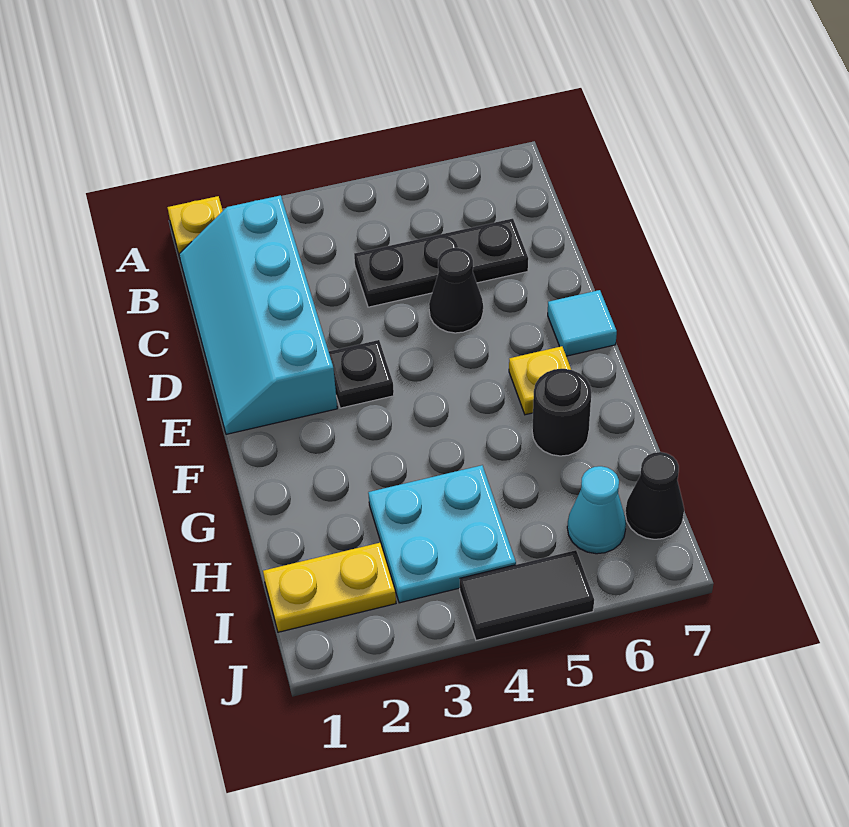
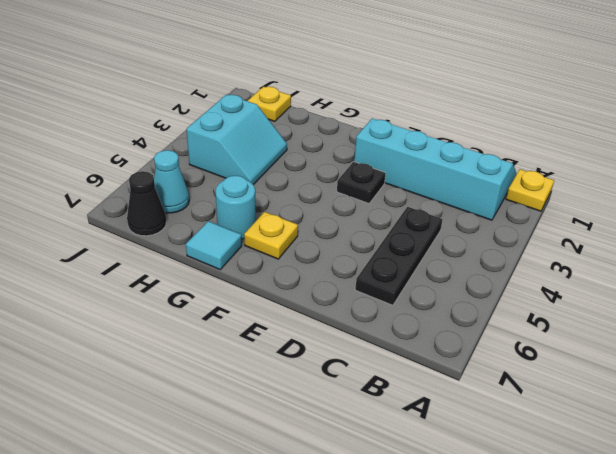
black cone D5 level 1 -> none
cyan tile E7 level 1 -> cyan tile G7 level 1
black round brick G6 level 1 -> cyan round brick G6 level 1
cyan plate H3:I4 level 1 -> cyan slope H3:I4 level 1 top I
yellow plate I1:I2 level 1 -> yellow plate I1 level 1
black tile J4:J5 level 1 -> none

